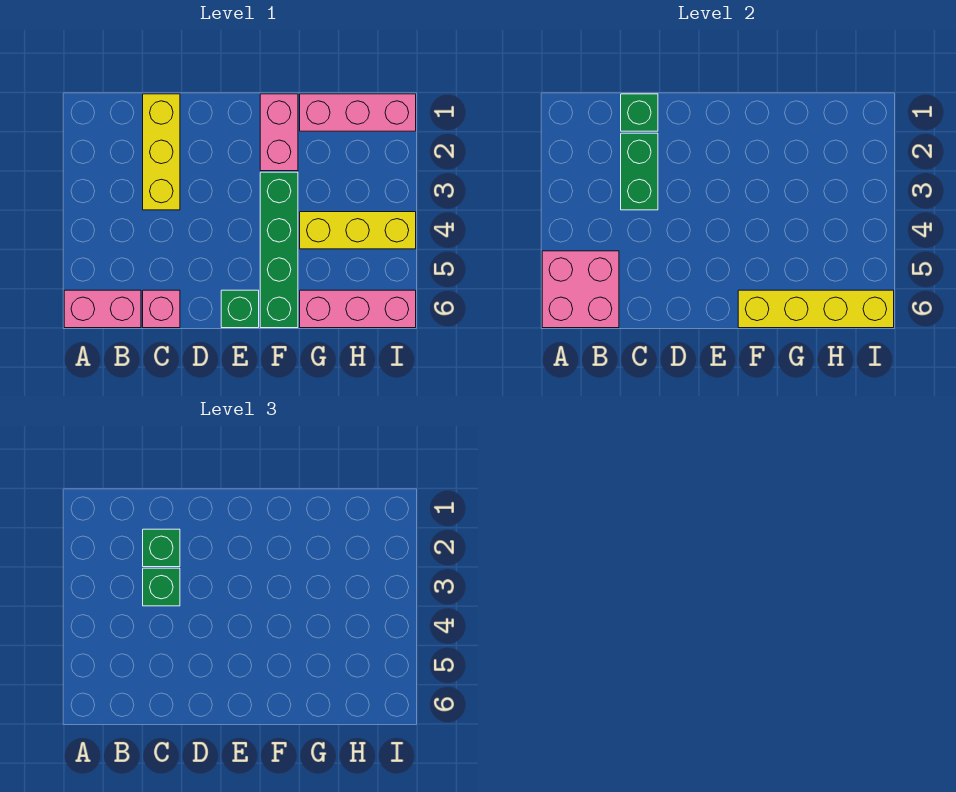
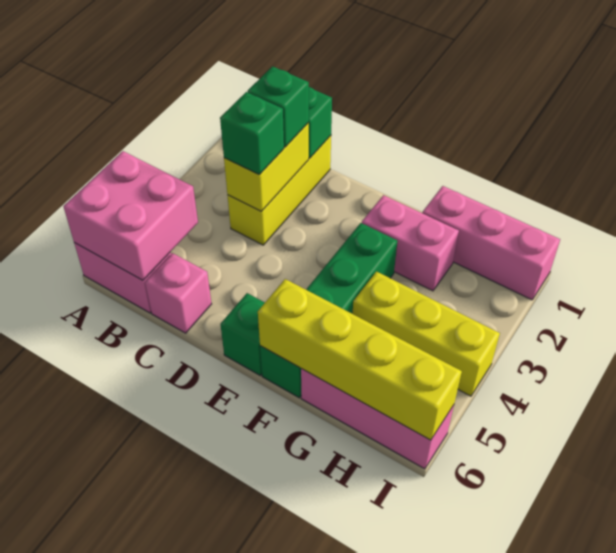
green brick C2:C3 level 2 -> yellow brick C2:C3 level 2
pink brick F1:F2 level 1 -> pink brick F2:G2 level 1

